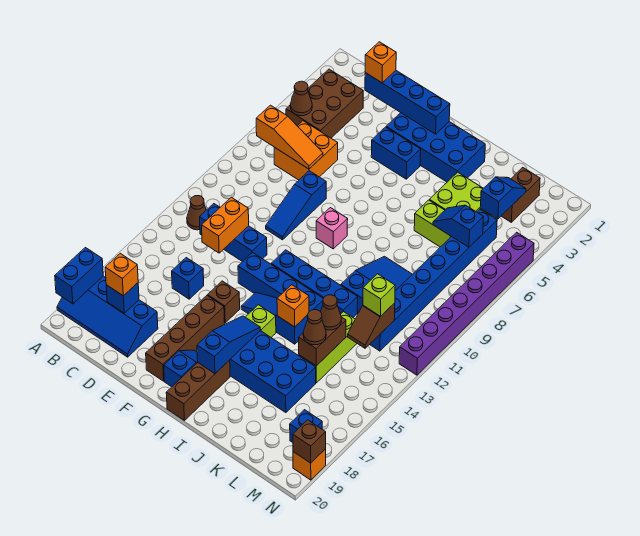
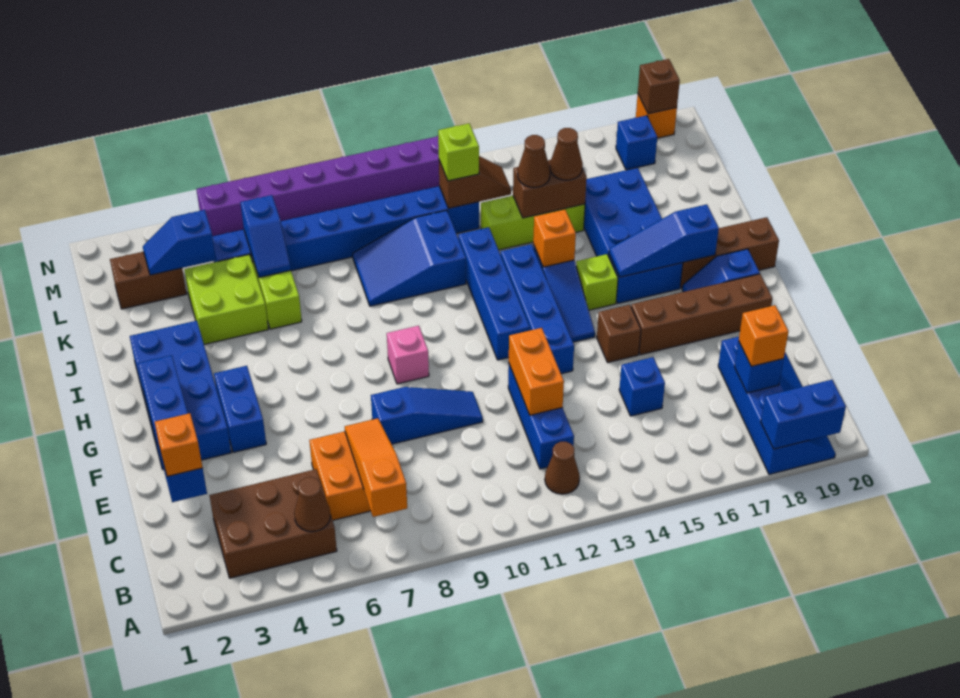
orange brick D12:D13 level 2 -> orange brick D12:E12 level 2

